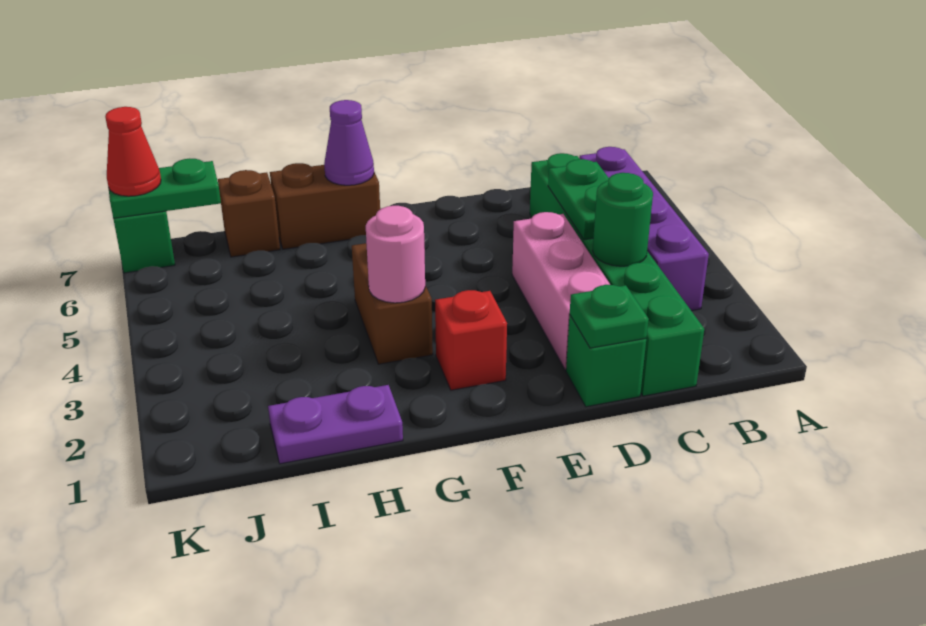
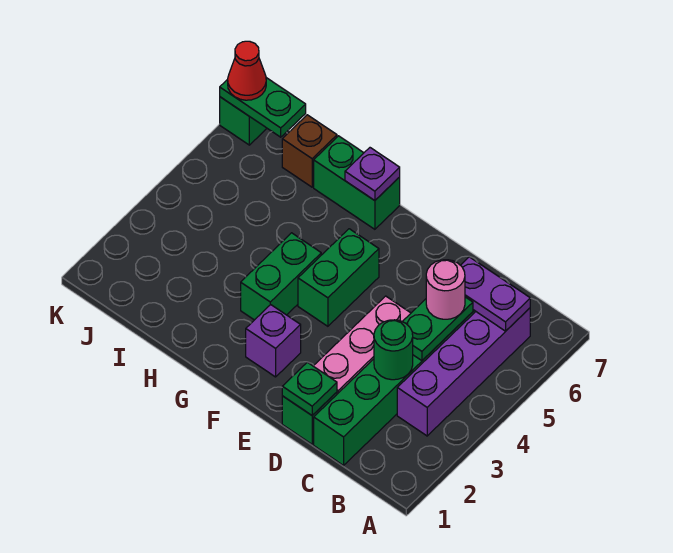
red brick F2 level 1 -> purple brick F2 level 1
none -> green brick F4:F5 level 1
brown brick G3:G4 level 1 -> green brick G3:G4 level 1
pink round brick G3 level 2 -> pink round brick C5 level 3
brown brick G7:H7 level 1 -> green brick G7:H7 level 1
purple cone G7 level 2 -> purple plate G7 level 2
purple plate H1:I1 level 1 -> purple plate B6:C6 level 2

